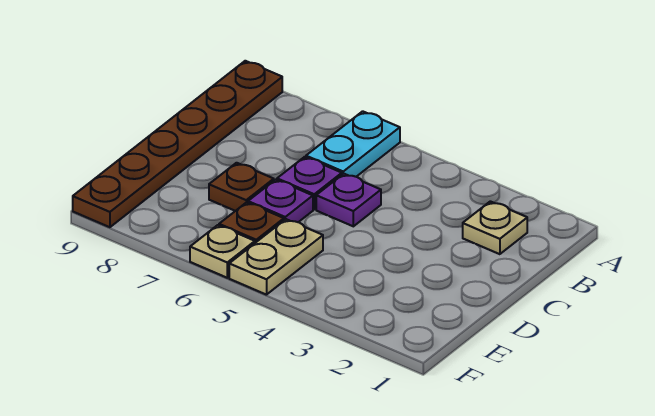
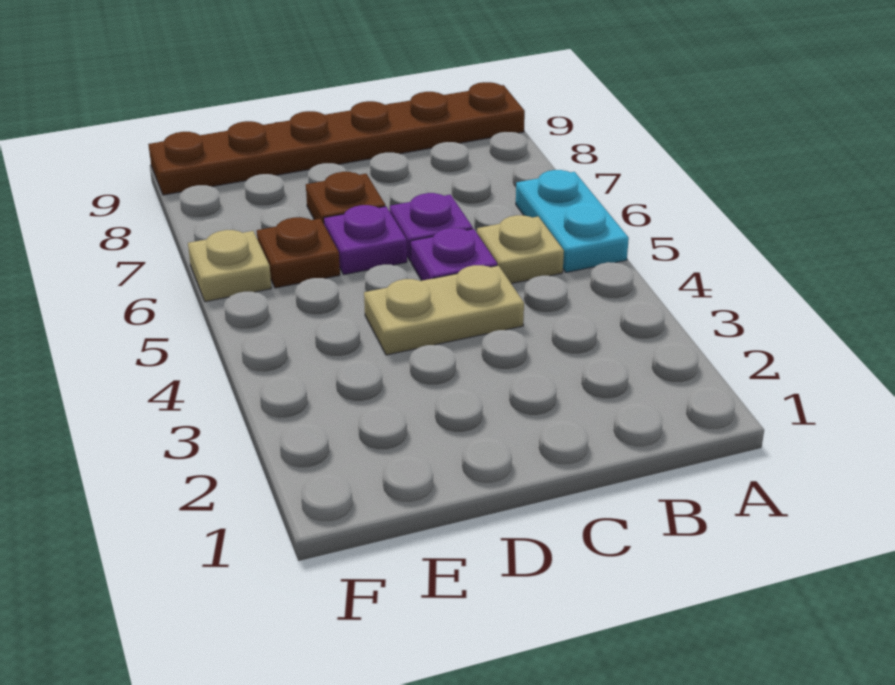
cyan plate A6:B6 level 1 -> cyan plate A5:A6 level 1
tan plate B2 level 1 -> tan plate B5 level 1
tan plate E5:F5 level 1 -> tan plate C4:D4 level 1

